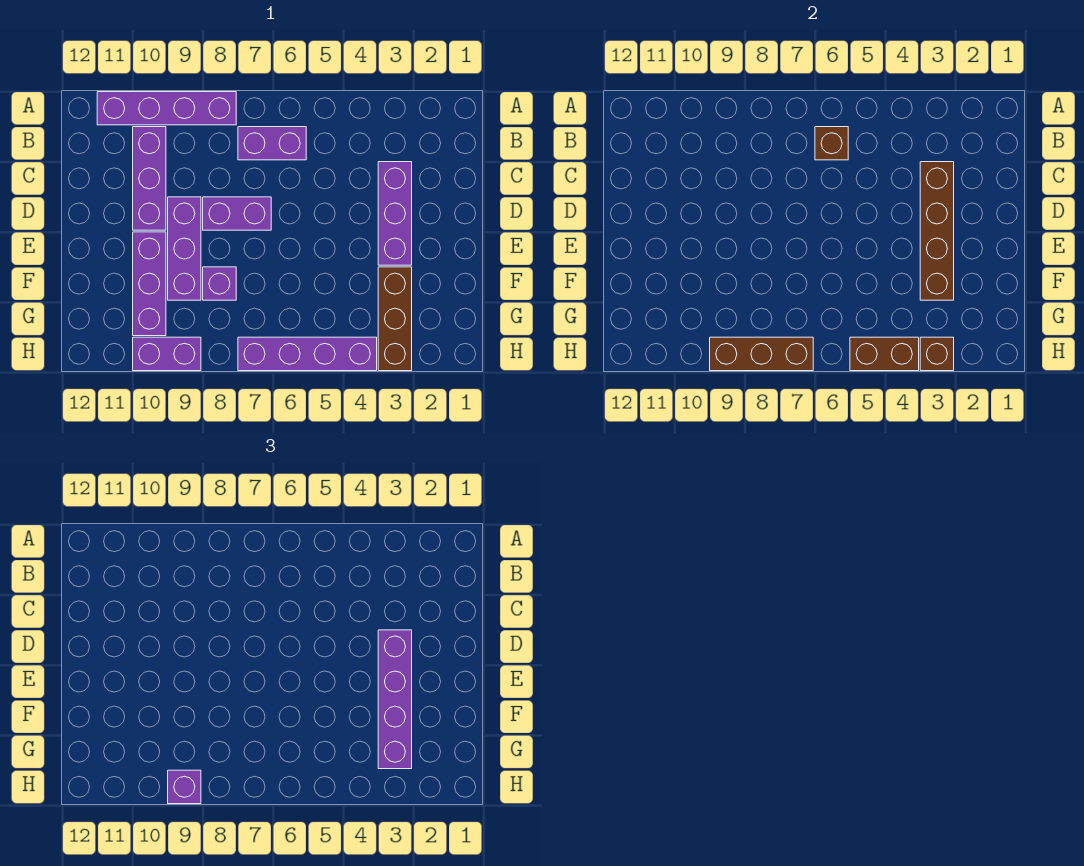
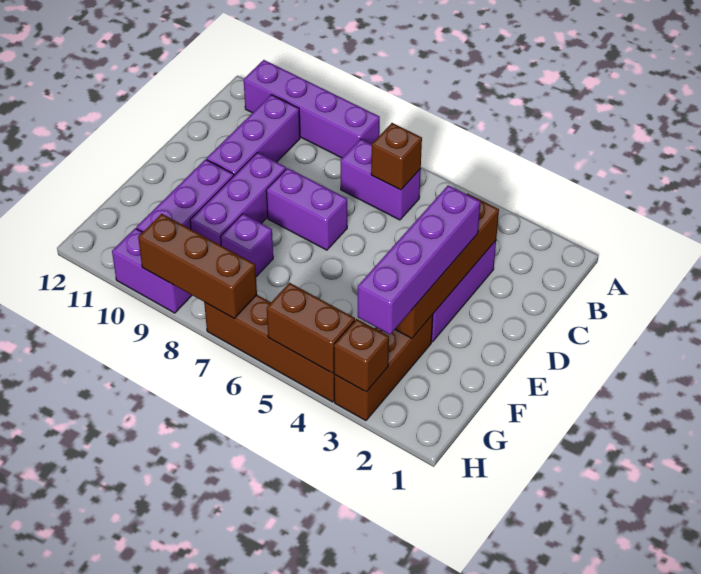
purple brick H4:H7 level 1 -> brown brick H4:H7 level 1
purple brick H9 level 3 -> none

